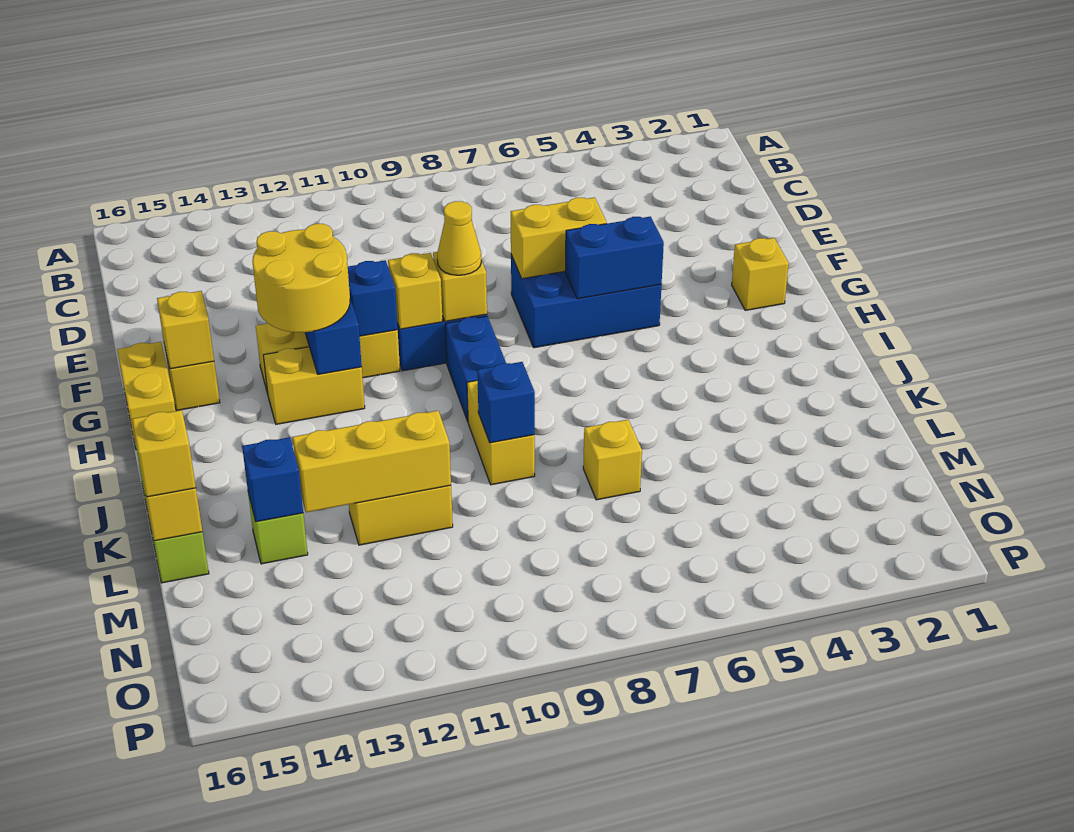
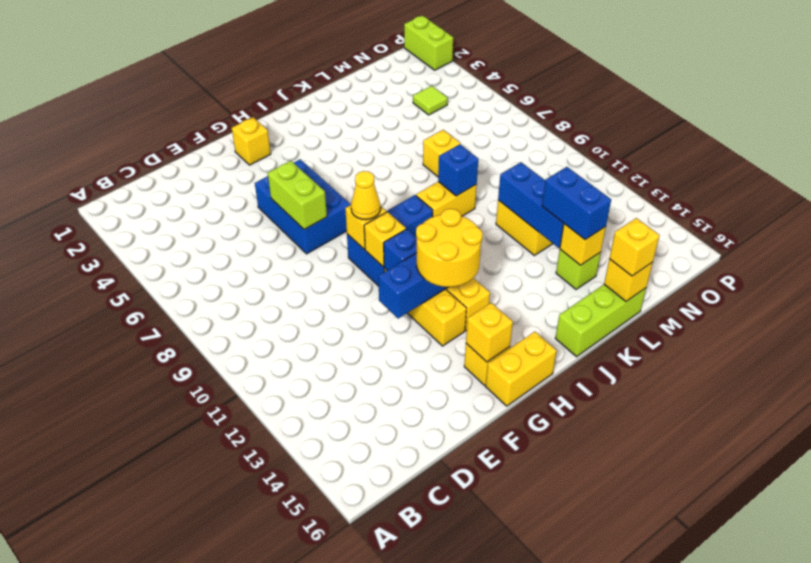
yellow brick F6:F7 level 2 -> lime brick F6:F7 level 2
blue brick G5:G6 level 2 -> blue brick L13:L14 level 3
yellow brick L11:L13 level 2 -> blue brick L11:L13 level 2
blue brick L14 level 2 -> yellow brick L14 level 2
none -> lime tile N4 level 1
none -> lime brick P1:P2 level 1

